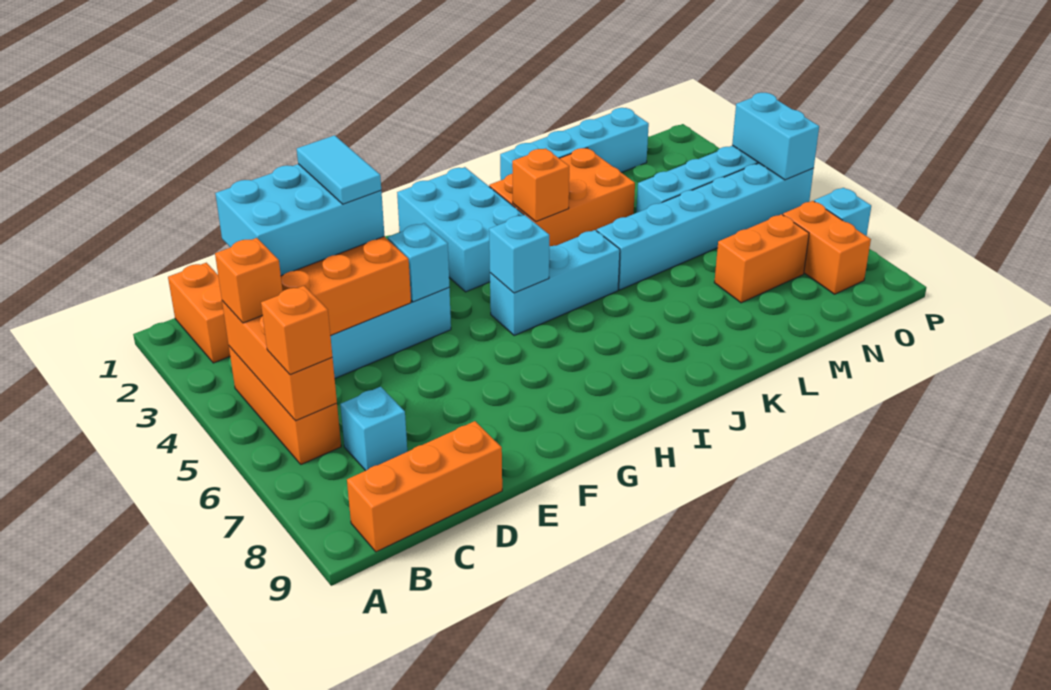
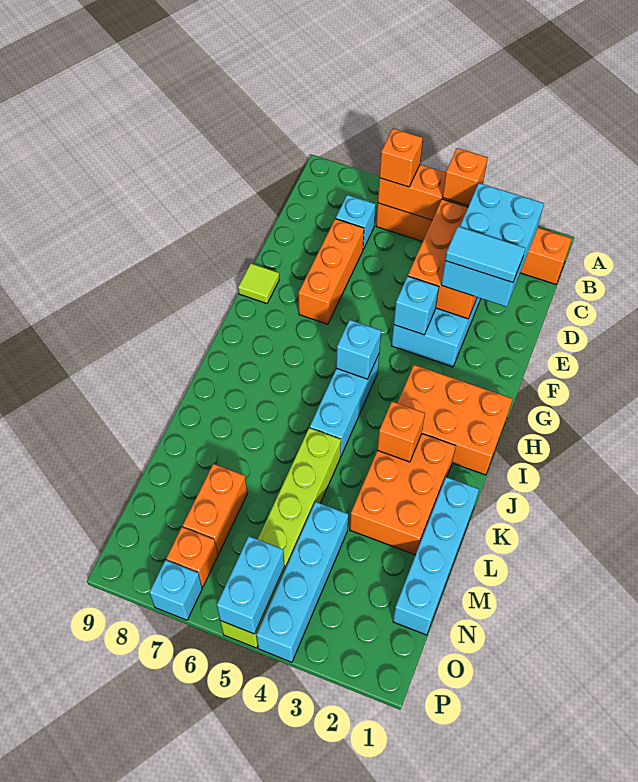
orange brick B9:D9 level 1 -> orange brick D7:F7 level 1
none -> lime tile F9 level 1
cyan brick H1:I3 level 1 -> orange brick H1:I3 level 1
cyan brick K5:P5 level 1 -> lime brick K5:P5 level 1
orange brick O7:O8 level 1 -> orange brick O7 level 1
cyan brick P4:P5 level 2 -> cyan brick O5:P5 level 2

